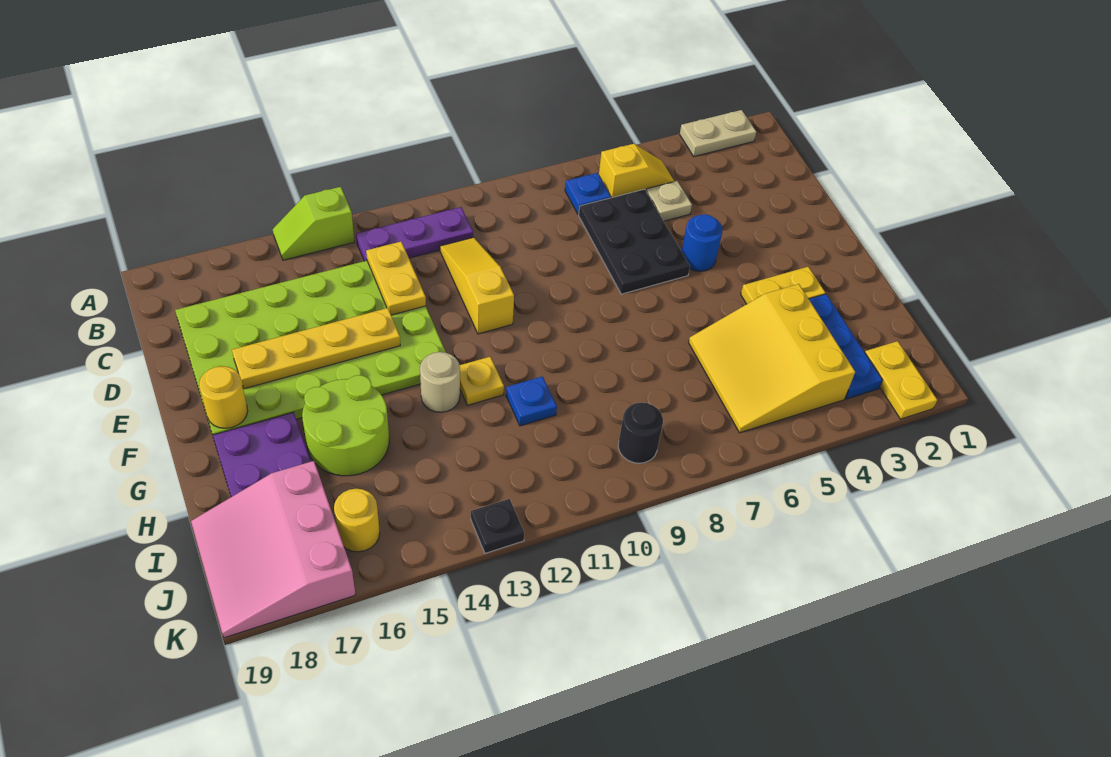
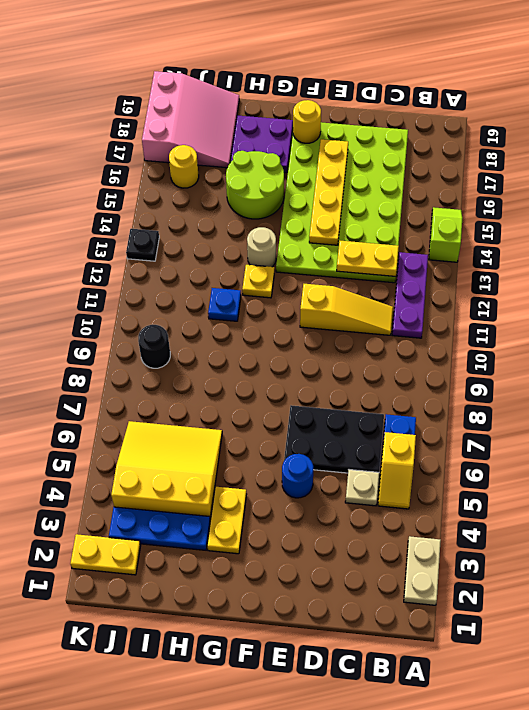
pink slope I17:K19 level 1 top 17 -> pink slope I17:K19 level 1 top K

